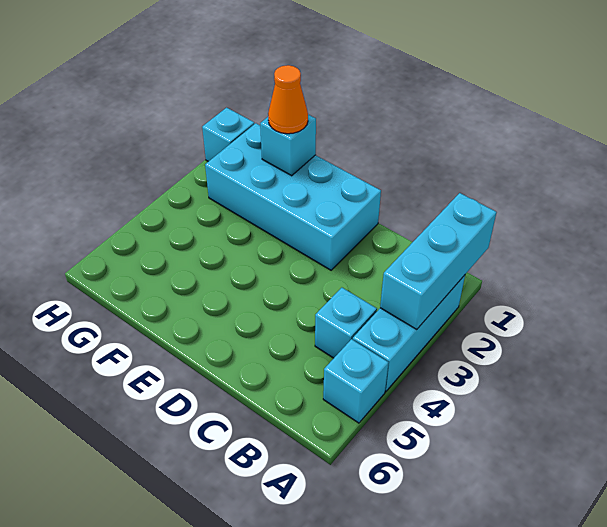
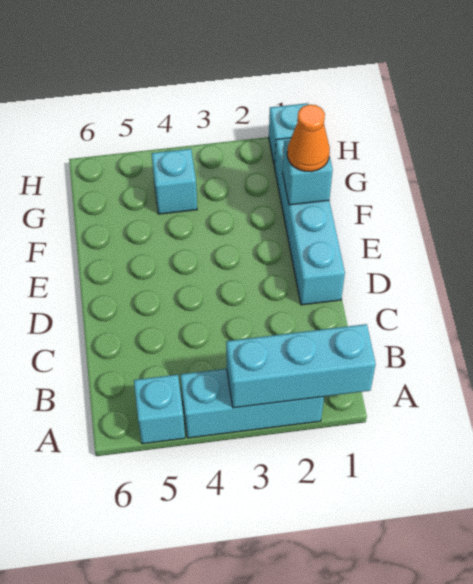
cyan brick B4 level 1 -> cyan brick G4 level 1
cyan brick D1:G2 level 1 -> cyan brick D1:G1 level 1

